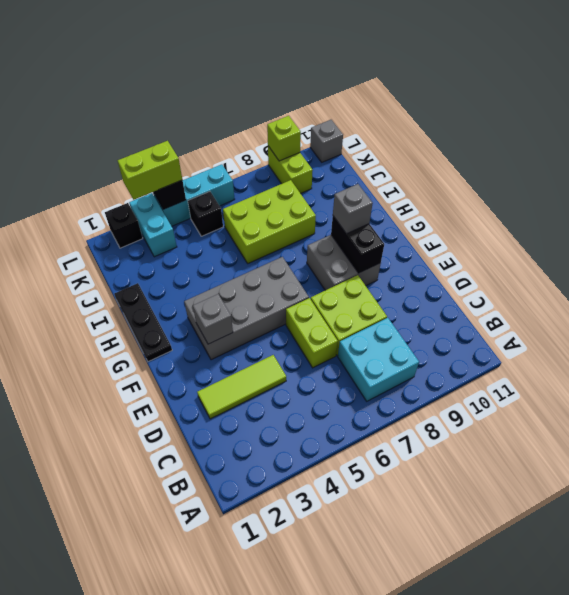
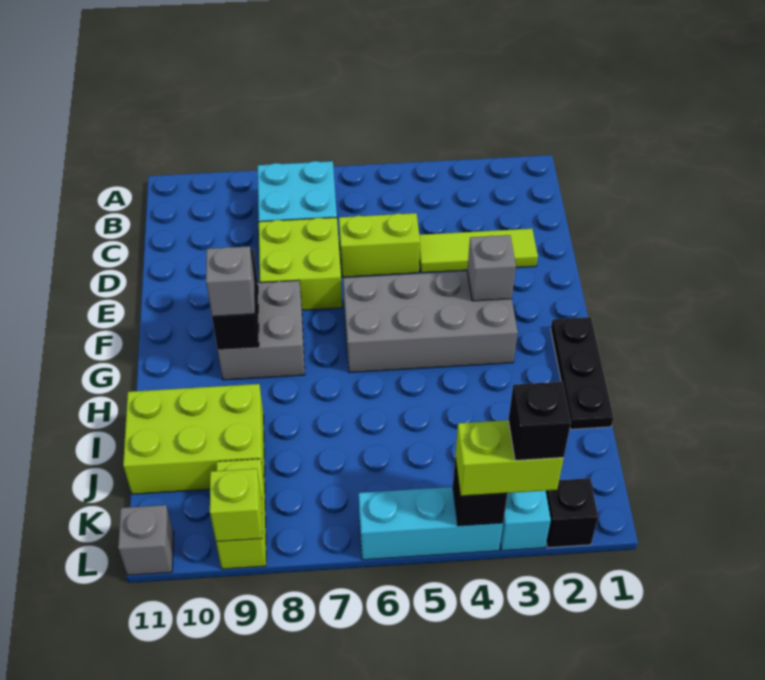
lime brick D6:E6 level 1 -> lime brick D5:D6 level 1
lime brick I6:J8 level 1 -> lime brick I9:J11 level 1
black brick K5 level 1 -> black brick L3 level 4

